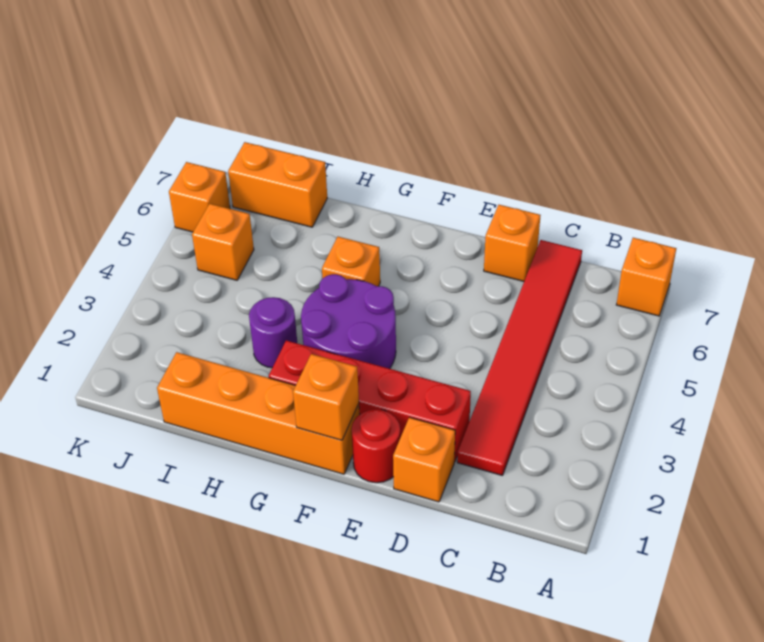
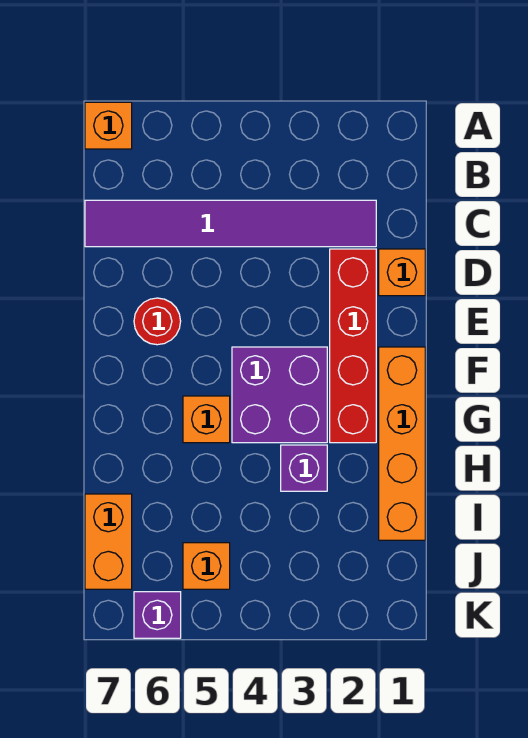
red tile C2:C7 level 1 -> purple tile C2:C7 level 1
orange brick D7 level 1 -> none
red round brick E1 level 1 -> red round brick E6 level 1
orange brick F1 level 2 -> none
purple round brick F3:G4 level 1 -> purple brick F3:G4 level 1
purple round brick H3 level 1 -> purple brick H3 level 1
orange brick K6 level 1 -> purple brick K6 level 1

